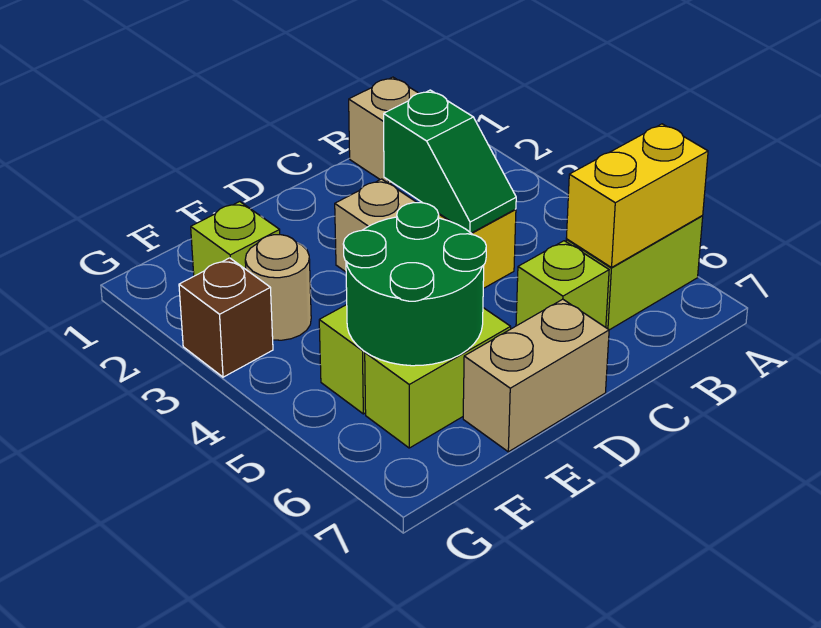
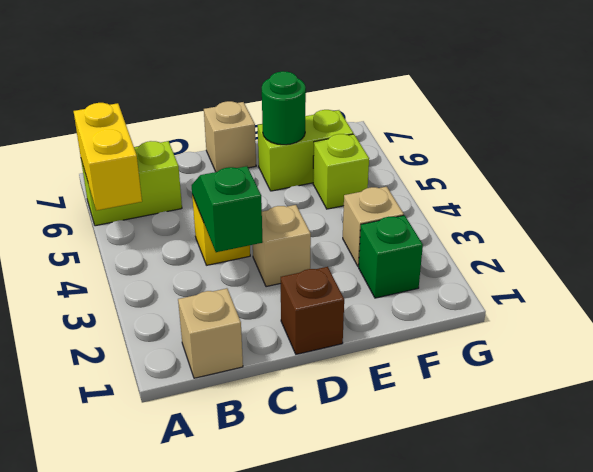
yellow brick A6:B6 level 2 -> yellow brick A5:A6 level 2
lime brick C6 level 1 -> none
tan brick D7:E7 level 1 -> tan brick D7 level 1
green round brick E5:F6 level 2 -> green round brick E6 level 2
lime brick F2 level 1 -> green brick F2 level 1
tan round brick F3 level 1 -> tan brick F3 level 1
brown brick G3 level 1 -> brown brick D1 level 1

